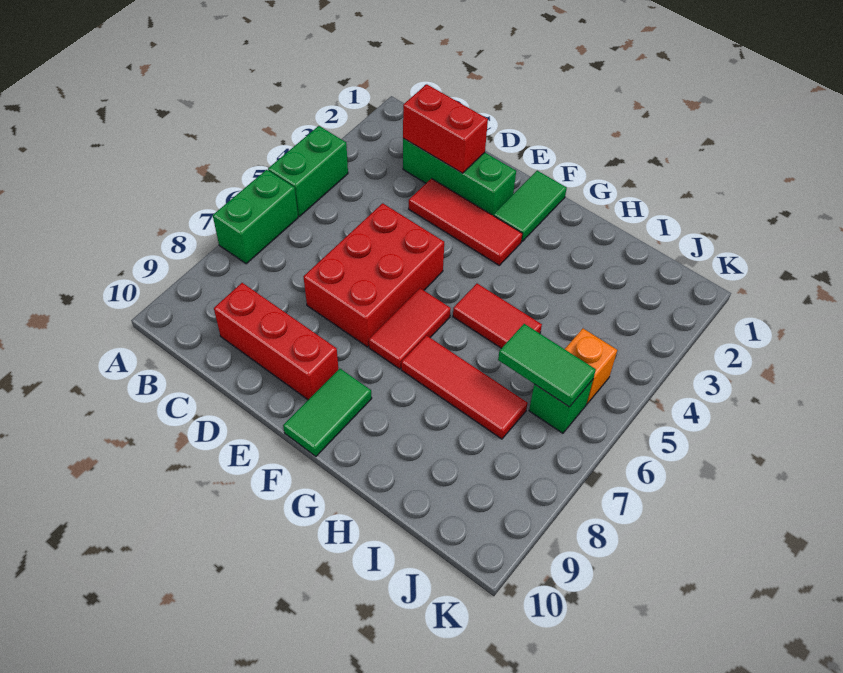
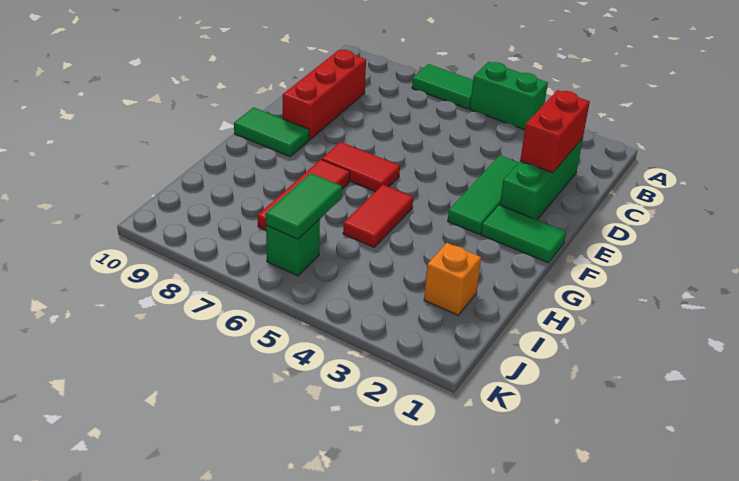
green brick A6:A7 level 1 -> green tile A6:A7 level 1
red tile D3:F3 level 1 -> green tile D3:F3 level 1
red brick D5:E7 level 1 -> none
orange brick J5 level 1 -> orange brick I2 level 1

